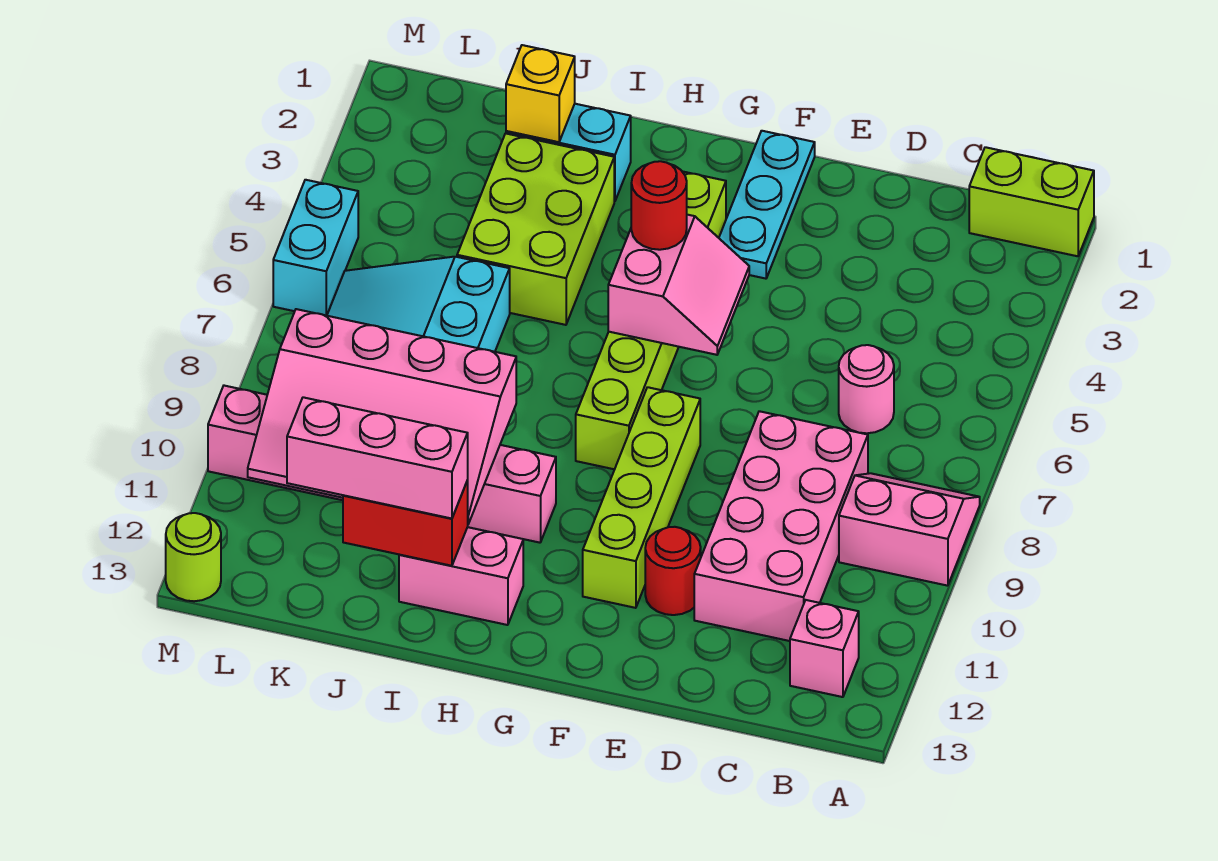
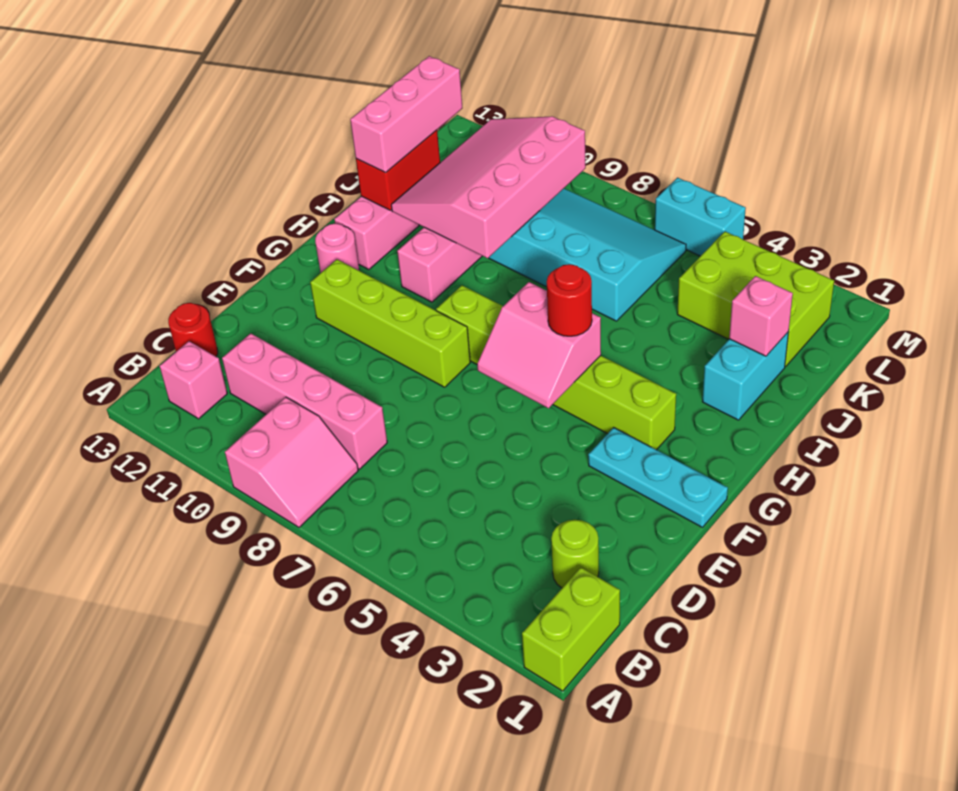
pink round brick C6 level 1 -> pink round brick G12 level 1
pink brick C8:D11 level 1 -> pink brick C8:C11 level 1
red round brick E11 level 1 -> red round brick C13 level 1
lime brick I3:J5 level 1 -> lime brick K2:L4 level 1
yellow brick J2 level 2 -> pink brick J2 level 2
lime round brick M13 level 1 -> lime round brick C2 level 1

